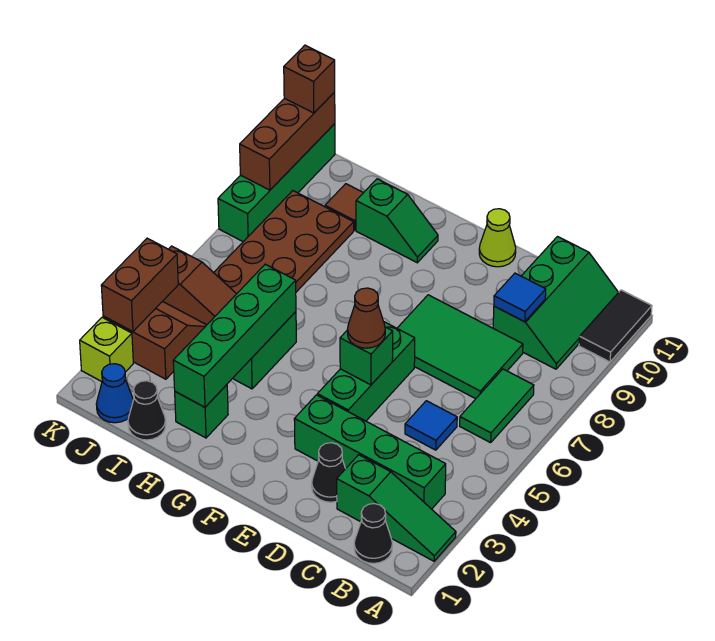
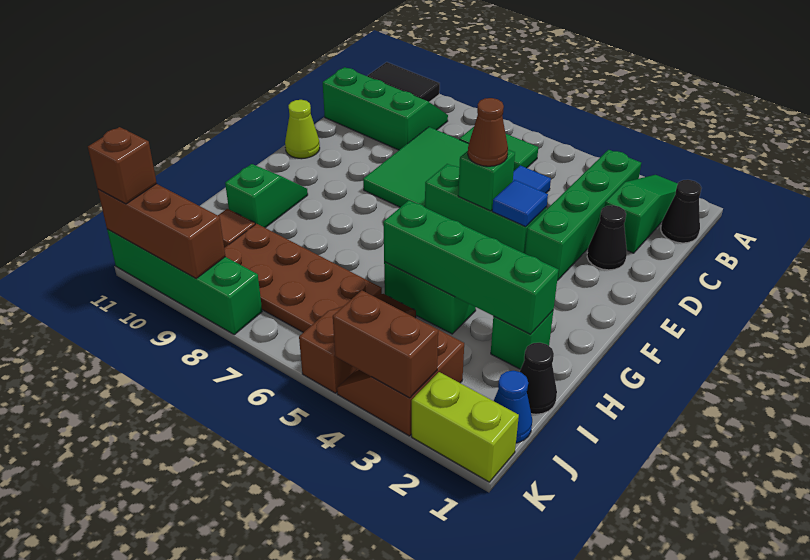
blue tile C9 level 2 -> blue tile E4 level 2
lime brick K2 level 1 -> lime brick K1:K2 level 1

